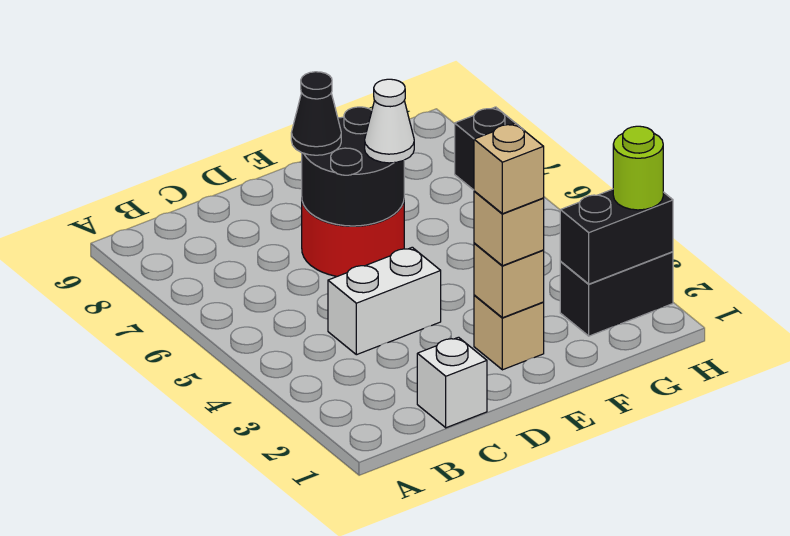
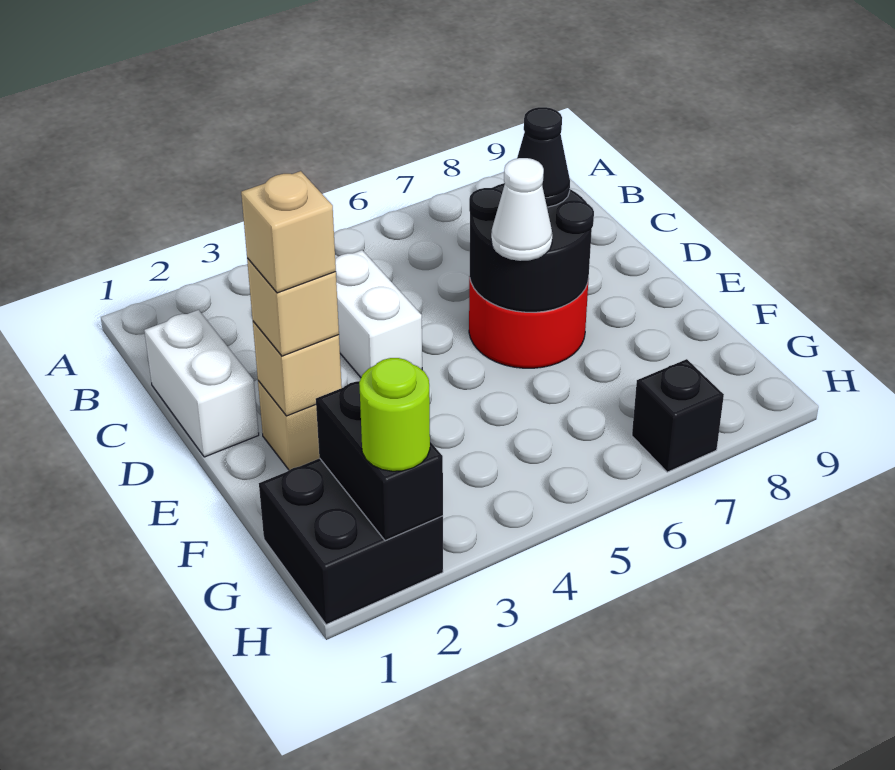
white brick C1 level 1 -> white brick C1:D1 level 1
black brick G2:H2 level 1 -> black brick G1:H2 level 1

